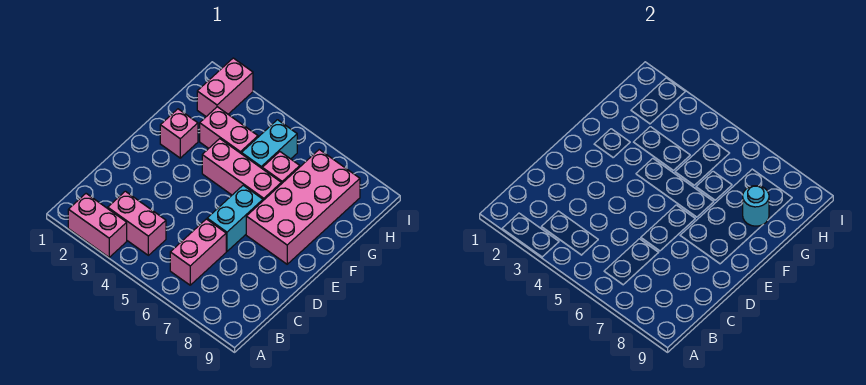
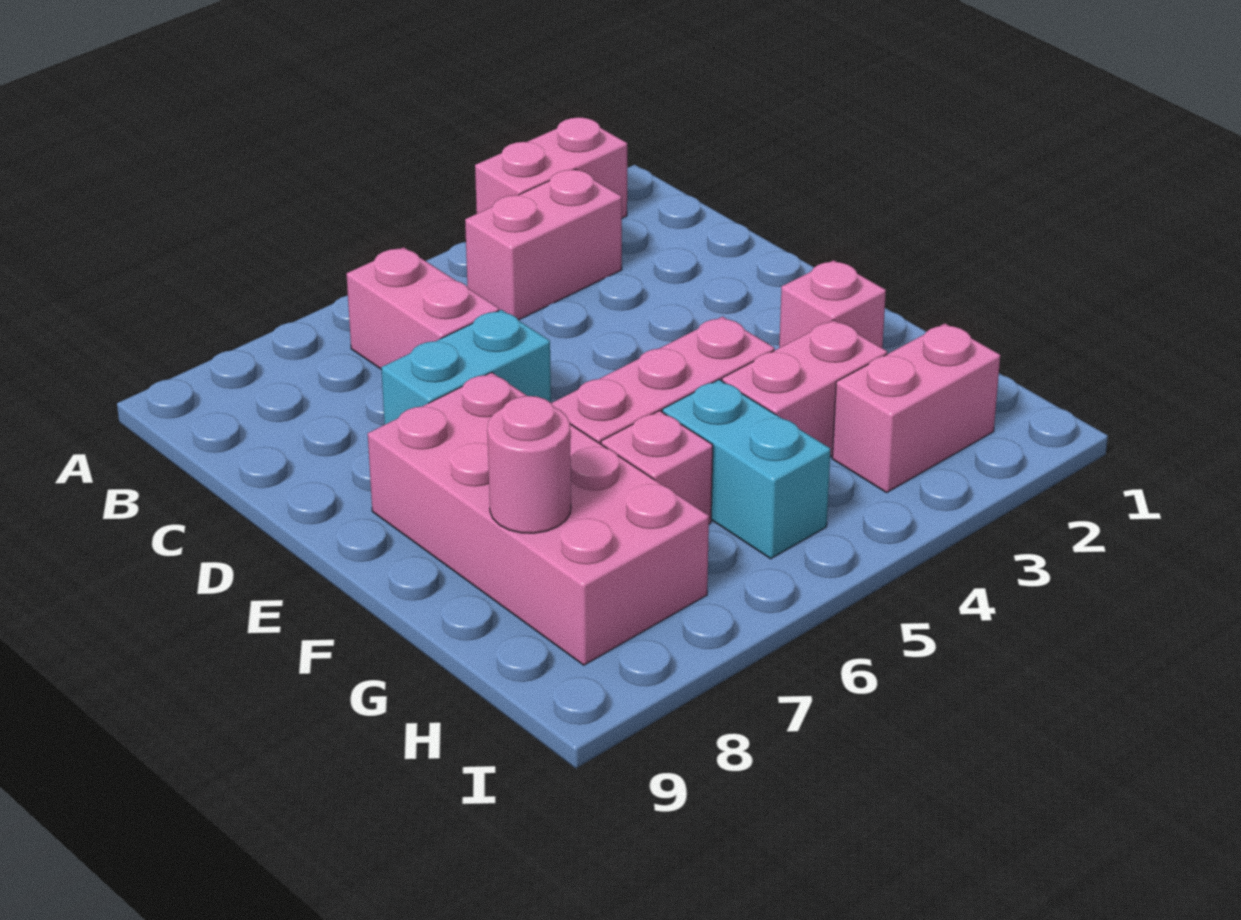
cyan brick D6:E6 level 1 -> cyan brick D6:D7 level 1
cyan round brick G8 level 2 -> pink round brick G8 level 2
pink brick H2:I2 level 1 -> pink brick H2:H3 level 1

